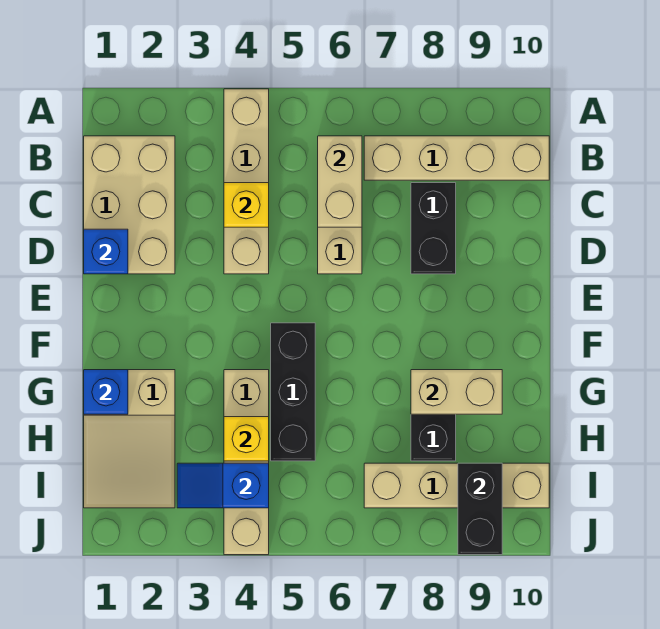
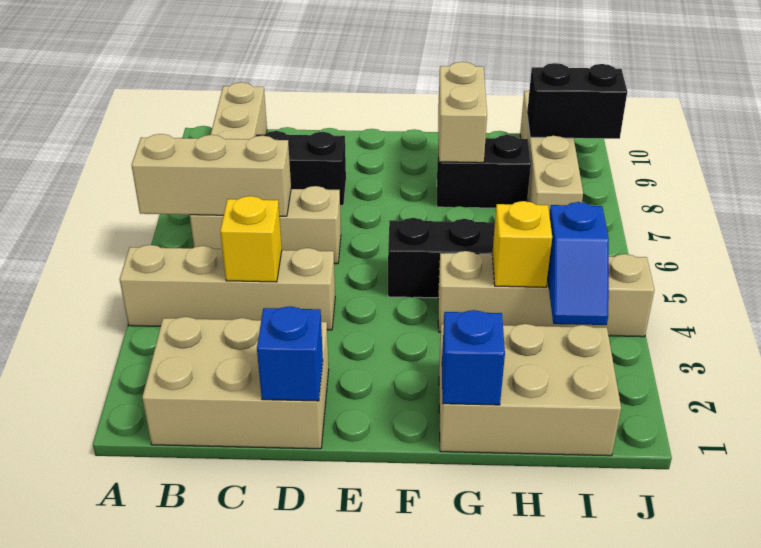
tan brick B6:C6 level 2 -> tan brick A6:C6 level 2
tan slope G1:I2 level 1 top G -> tan brick G1:I2 level 1

